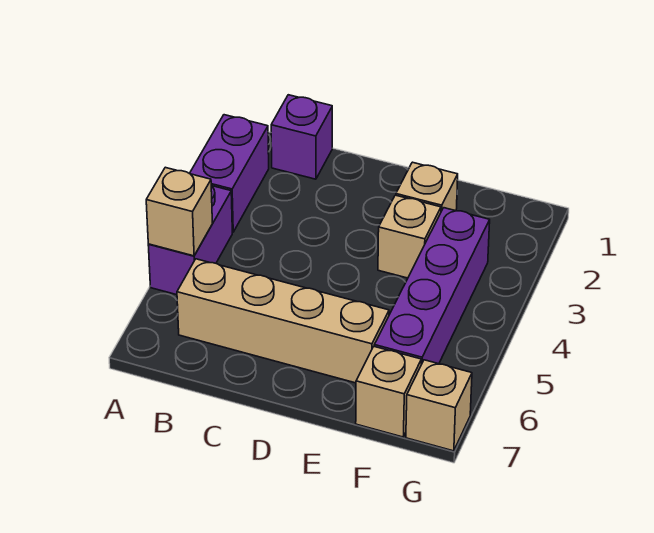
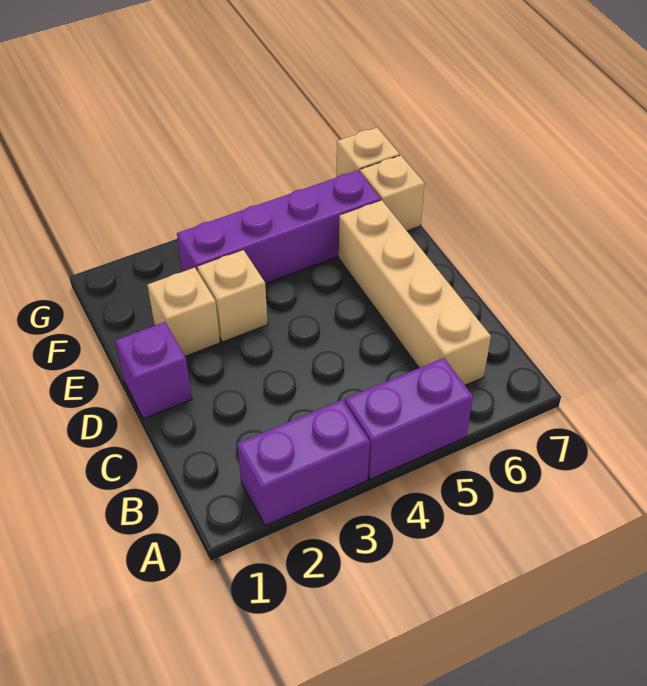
tan brick A5 level 2 -> none
purple brick B1 level 1 -> purple brick D1 level 1

